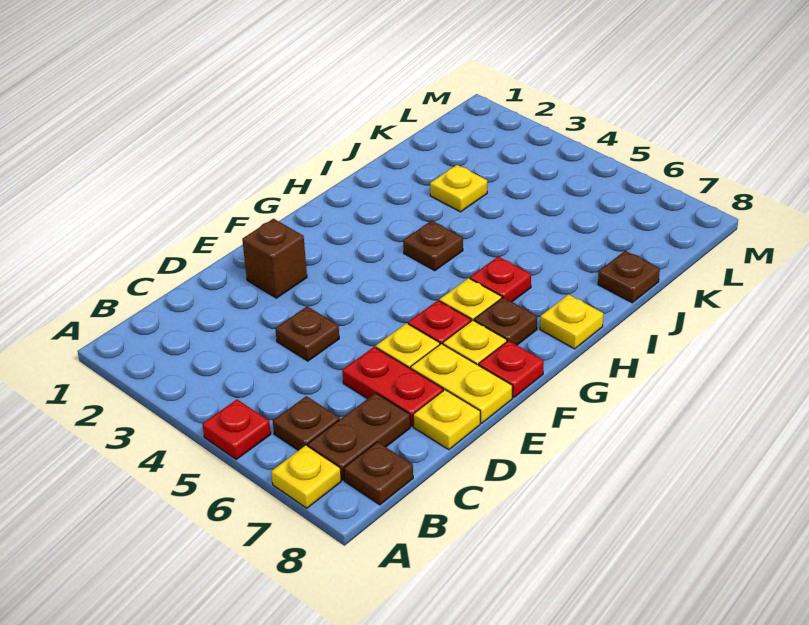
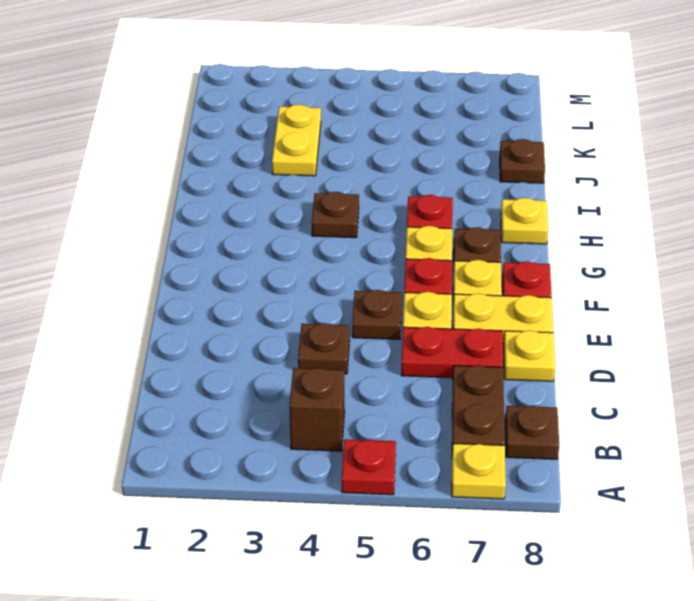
brown plate B6 level 1 -> brown plate E5 level 1
brown brick E2 level 1 -> brown brick B4 level 1
yellow plate J3 level 1 -> yellow plate J3:K3 level 1

